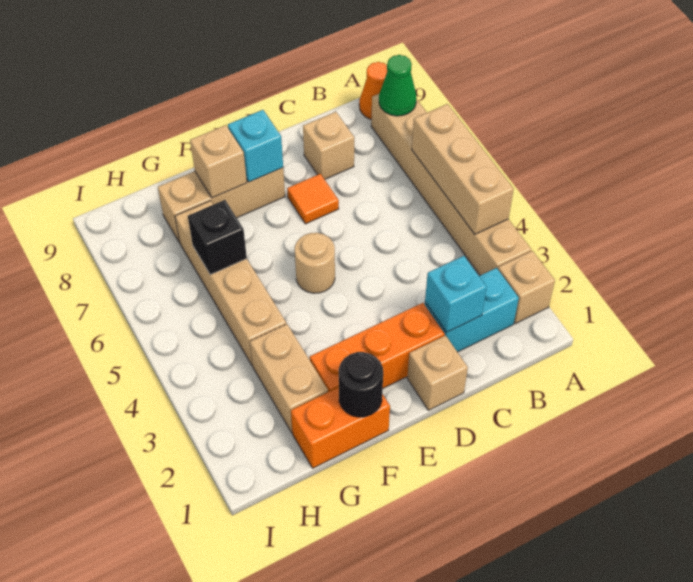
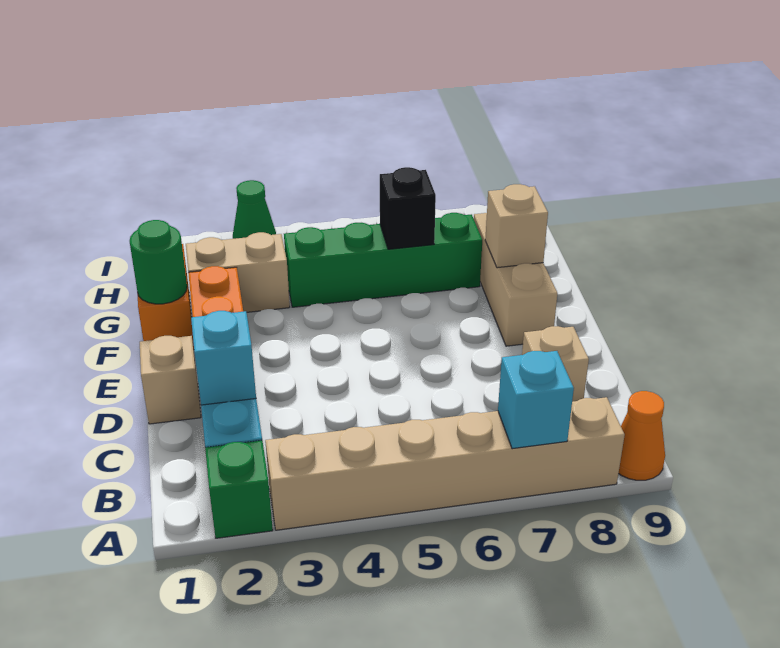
tan brick A2 level 1 -> green brick A2 level 1
tan brick A4:A6 level 2 -> none
green cone A8 level 2 -> green cone I3 level 1
orange tile D7 level 1 -> none
tan round brick E5 level 1 -> none
cyan brick E8 level 2 -> cyan brick A7 level 2
black round brick F1 level 2 -> green round brick F1 level 2
tan brick G4:G7 level 1 -> green brick G4:G7 level 1

